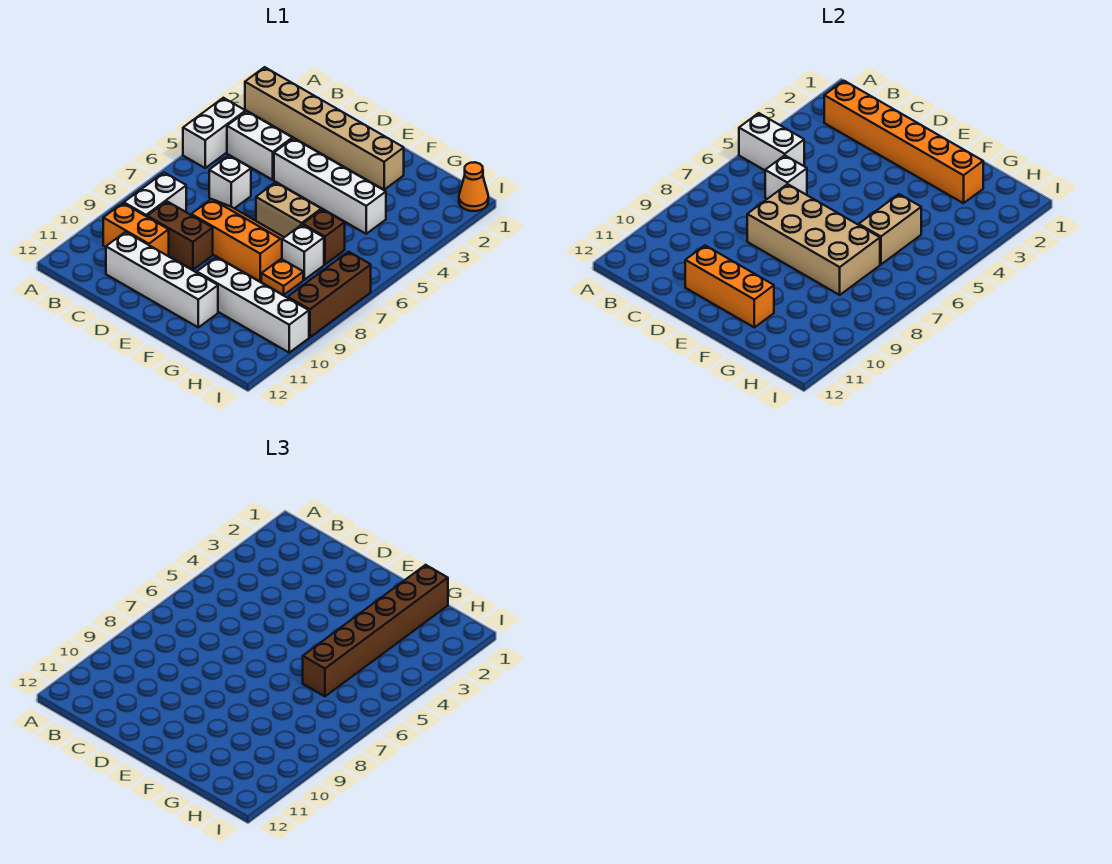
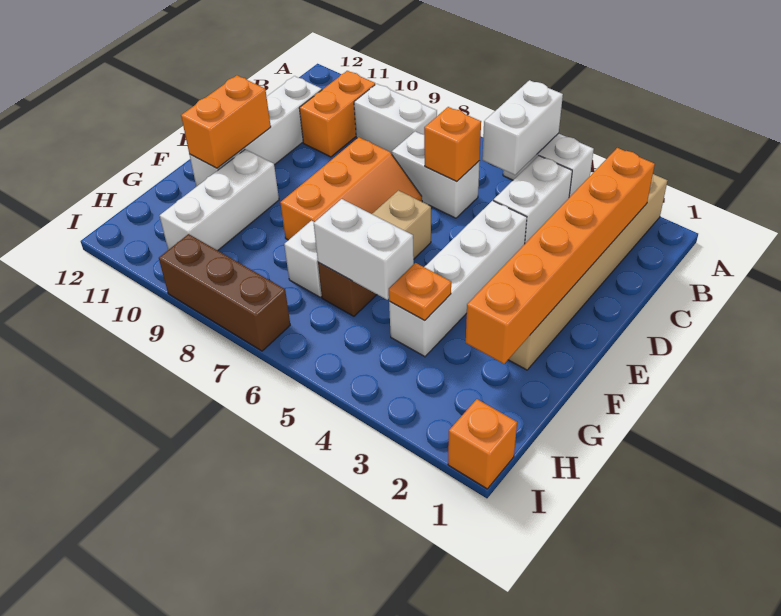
white brick C6 level 1 -> white brick C6:C7 level 1
white brick C6 level 2 -> orange brick C6 level 2
brown brick C9:D9 level 1 -> none
tan brick D7:G8 level 2 -> none
orange brick D11:F11 level 2 -> orange brick E11:F11 level 2
white brick F10:I10 level 1 -> white brick F10:H10 level 1
brown brick G1:G6 level 3 -> none
tan brick G5:G6 level 2 -> white brick G5:G6 level 2
orange plate G8 level 1 -> orange plate G4 level 2
orange cone I1 level 1 -> orange brick I1 level 1

